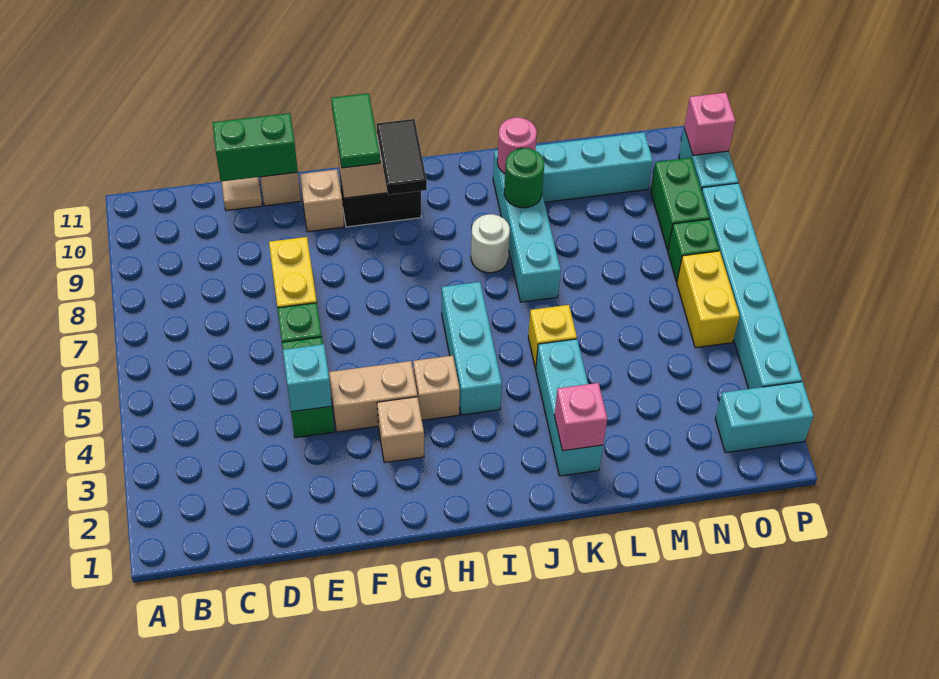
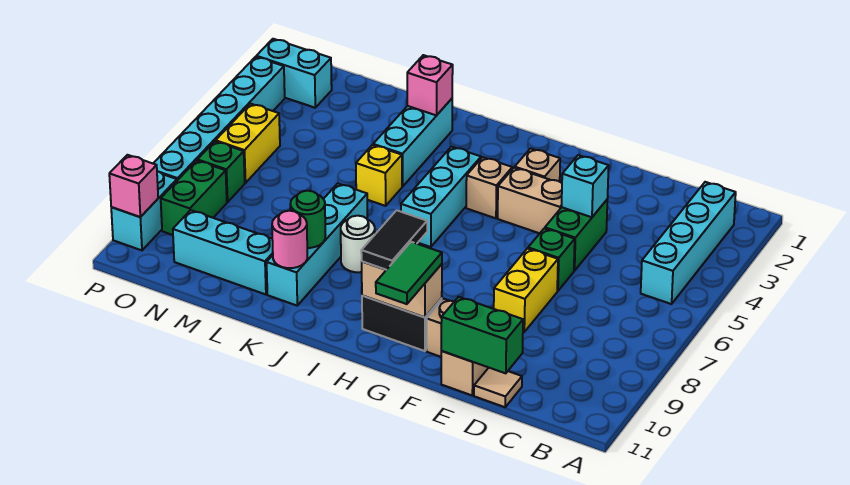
none -> cyan brick B2:B5 level 1

